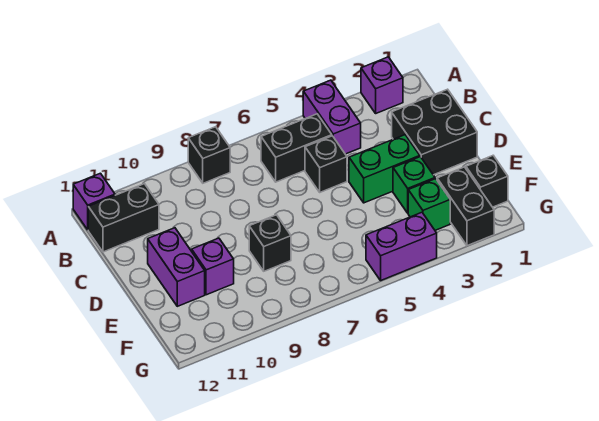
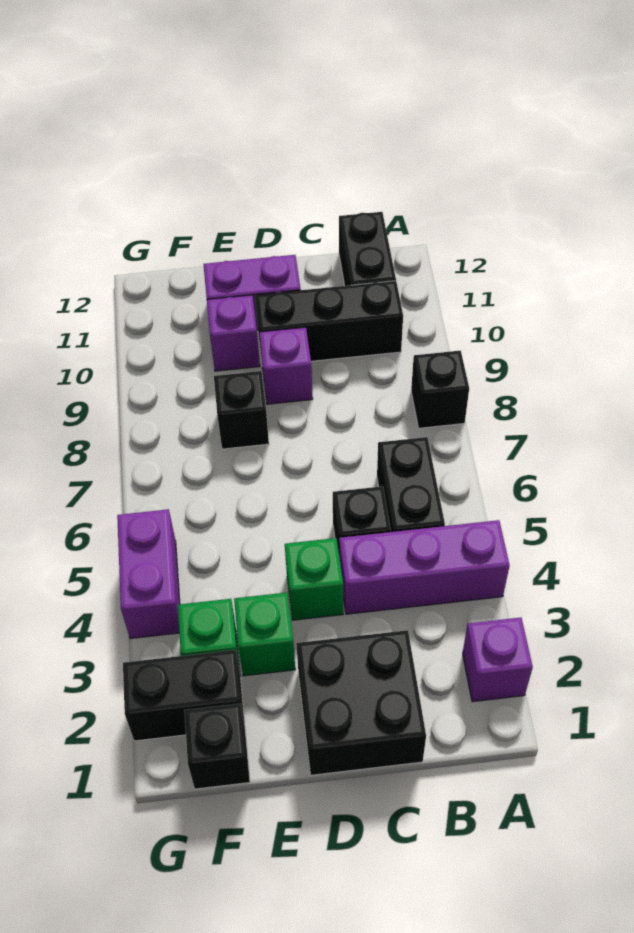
purple brick A4:B4 level 1 -> purple brick A4:C4 level 1
purple brick A12 level 1 -> purple brick D9 level 1
none -> black brick B10:D10 level 1
green brick D3:D4 level 1 -> green brick D4 level 1

